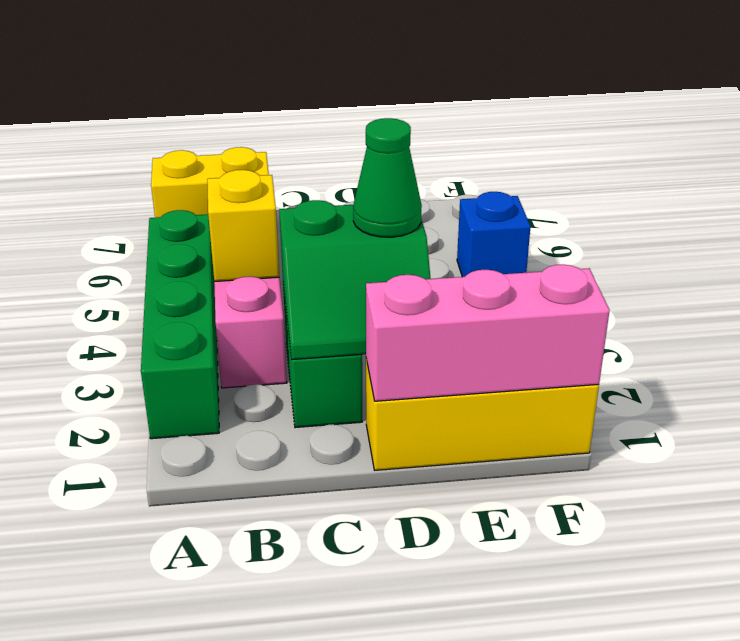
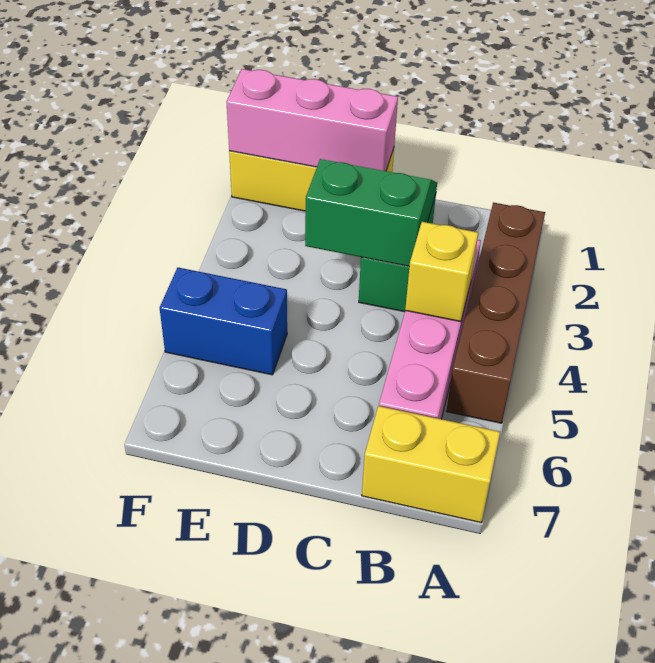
green brick A2:A5 level 1 -> brown brick A2:A5 level 1
green cone D3 level 3 -> none
blue brick F5 level 1 -> blue brick E5:F5 level 1

